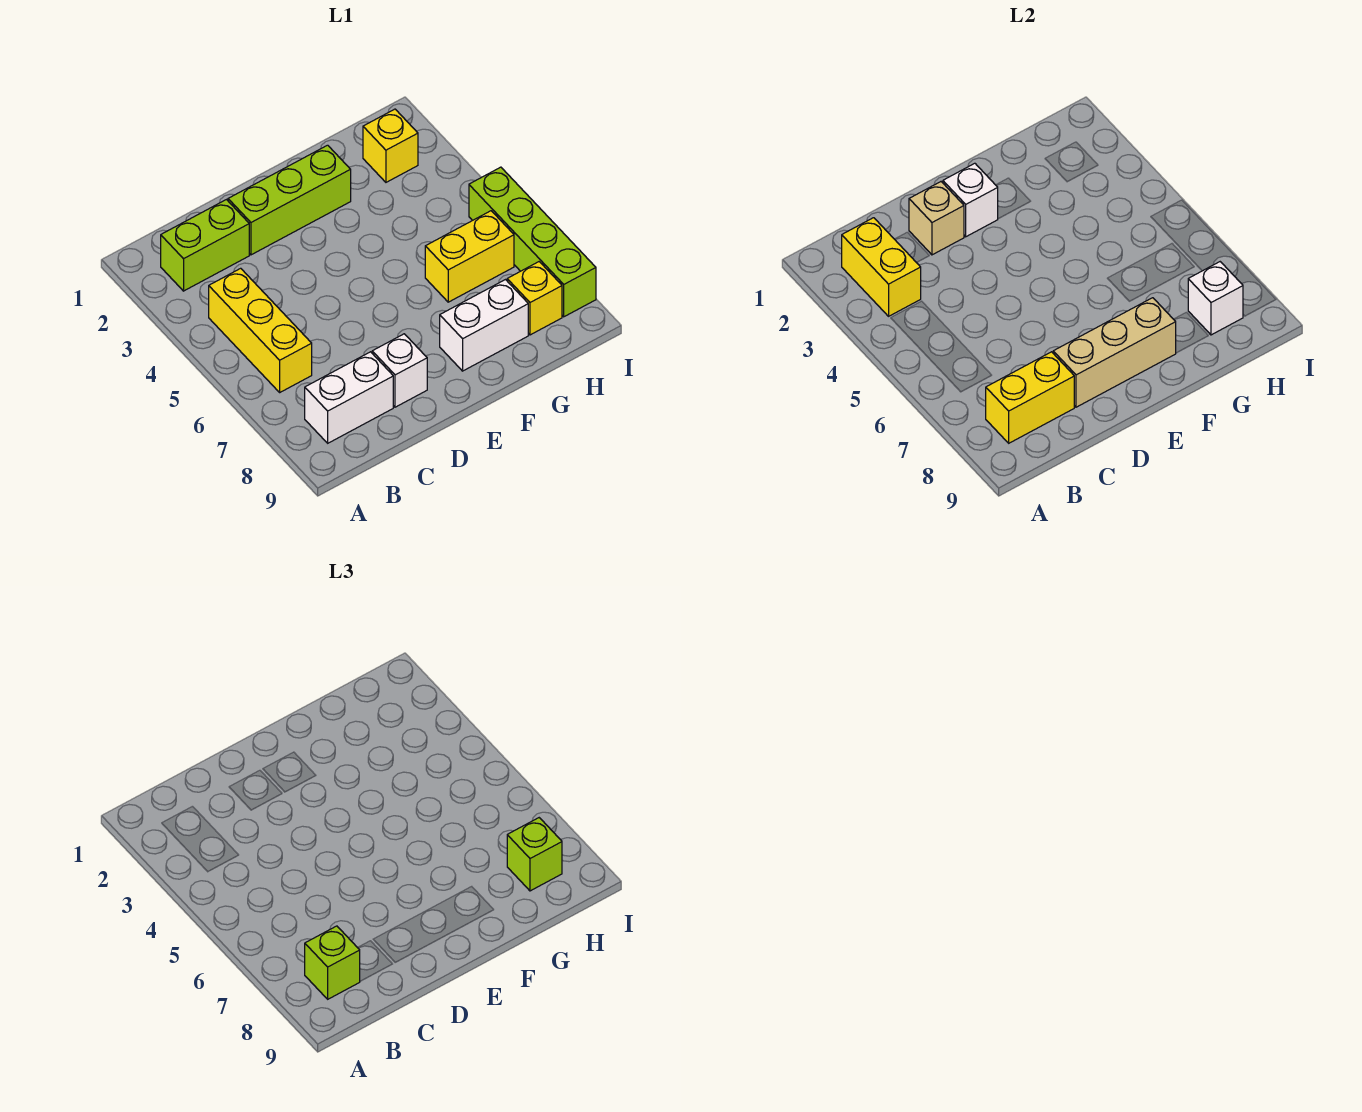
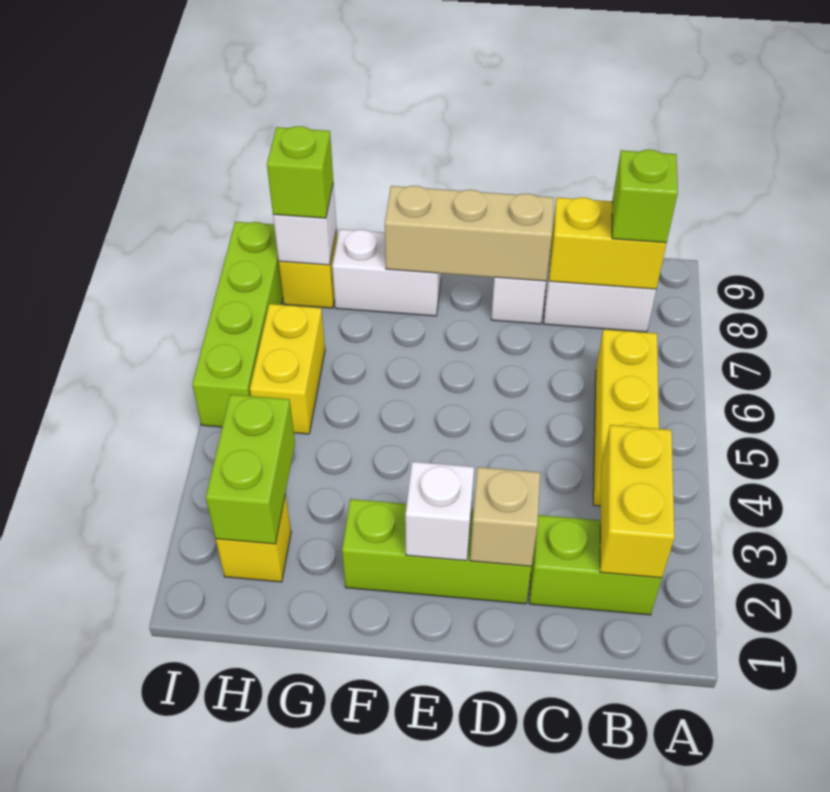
yellow brick G6:H6 level 1 -> yellow brick H5:H6 level 1
none -> lime brick H2:H3 level 2

